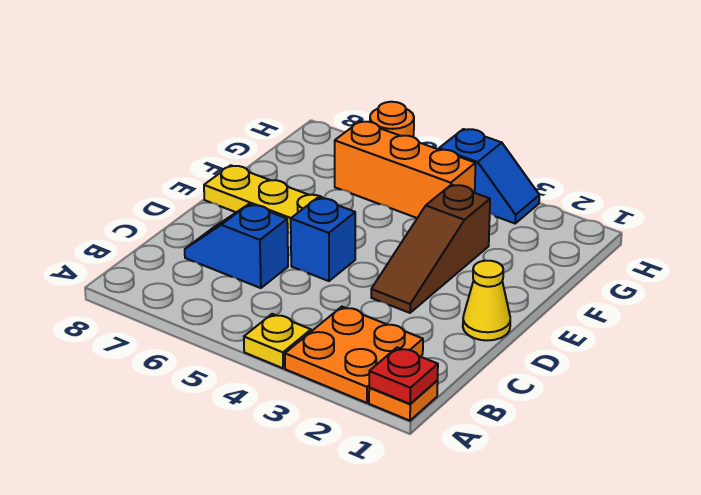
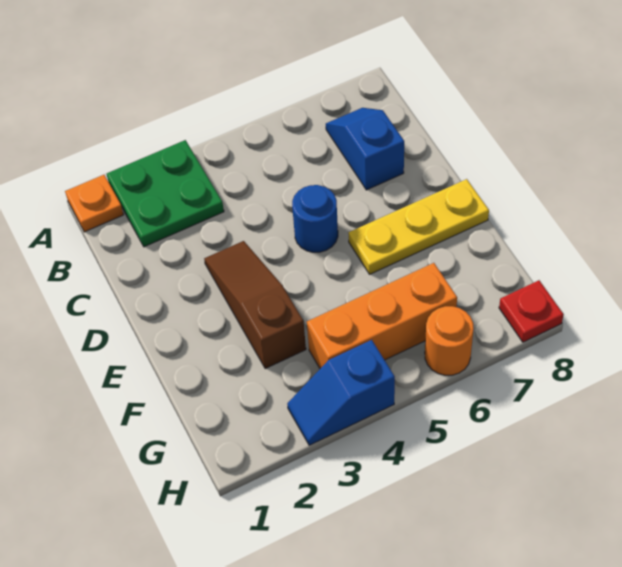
red plate A1 level 2 -> red plate H8 level 1
orange plate A2:B3 level 1 -> green plate A2:B3 level 1
yellow plate A4 level 1 -> none
blue slope C6:C7 level 1 top 6 -> blue slope B7:C7 level 1 top C
yellow cone D1 level 1 -> none
blue brick D5 level 1 -> blue round brick D5 level 1

